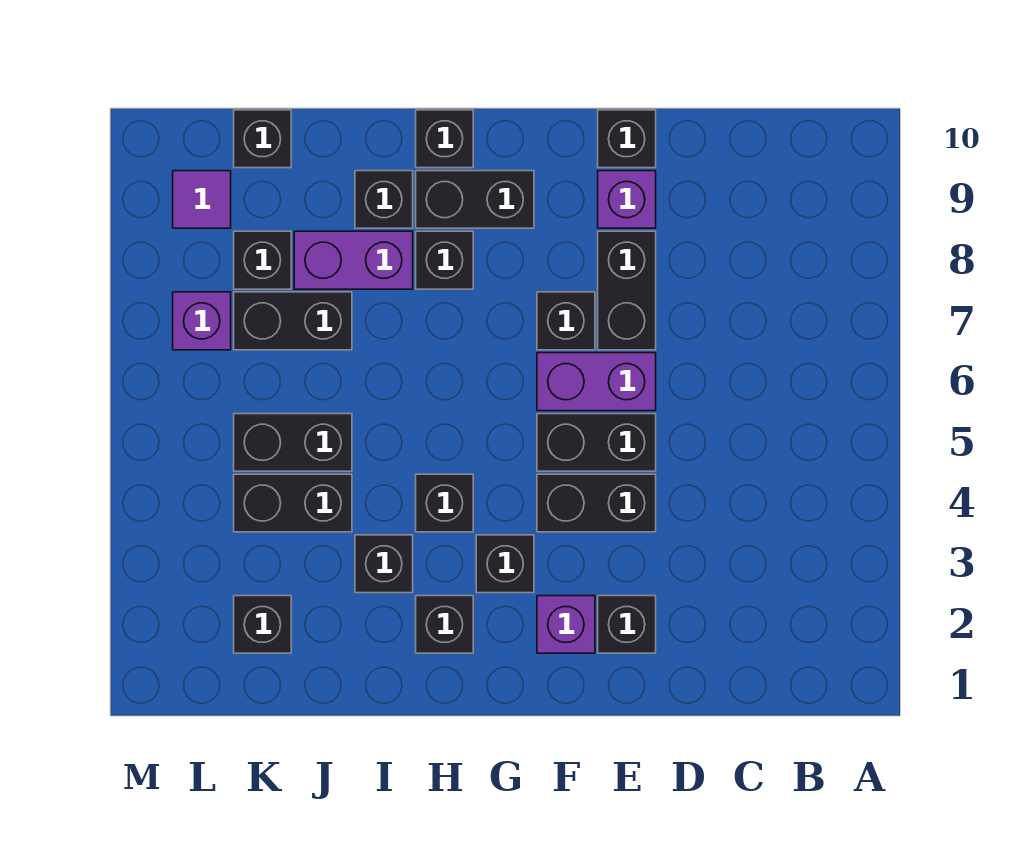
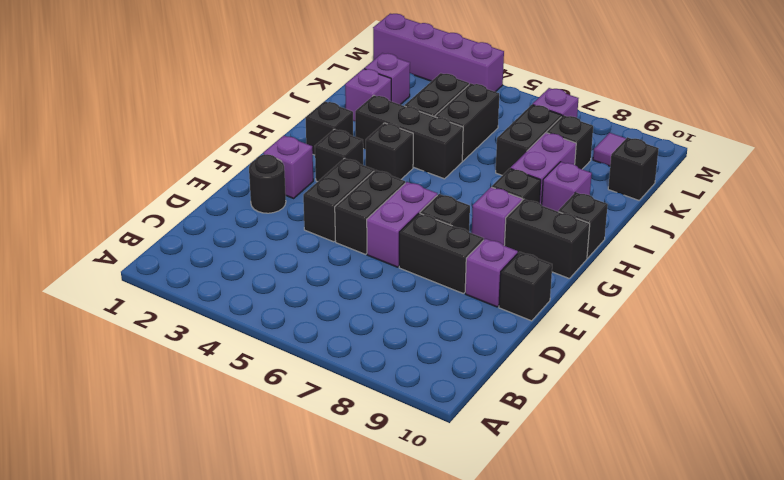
black brick E2 level 1 -> black round brick E2 level 1
none -> purple brick G8 level 1
black brick G9:H9 level 1 -> black brick G9:G10 level 1
black brick I3 level 1 -> black brick I3:I5 level 1
black brick I9 level 1 -> purple brick I9 level 1
none -> purple brick J2 level 1
black brick K2 level 1 -> purple brick K2 level 1
none -> purple brick M1:M4 level 1

